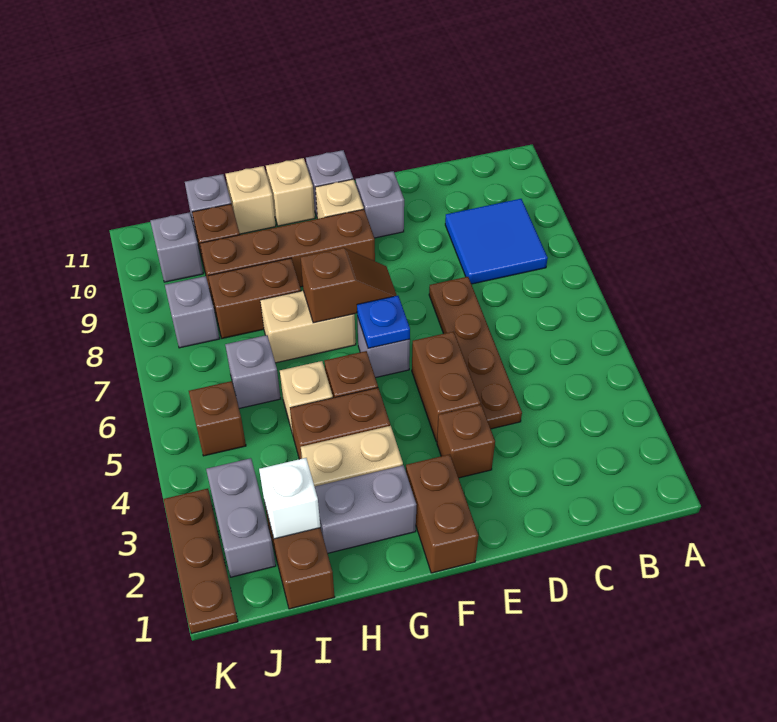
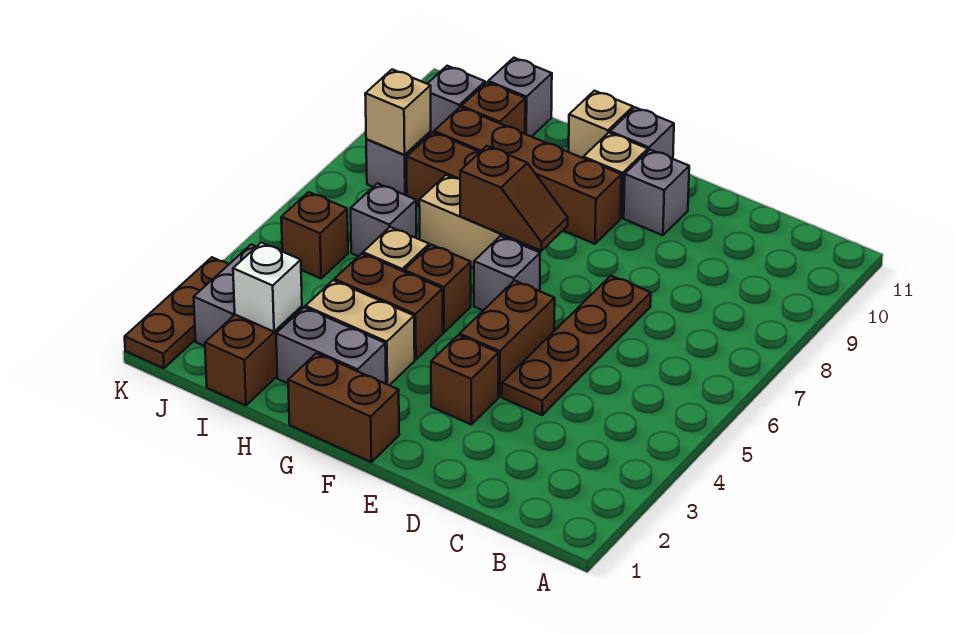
blue tile B8:C9 level 1 -> none
brown brick F1:F2 level 1 -> brown brick F1:G1 level 1
blue plate F6 level 2 -> none
tan brick H11 level 1 -> tan brick J8 level 2

